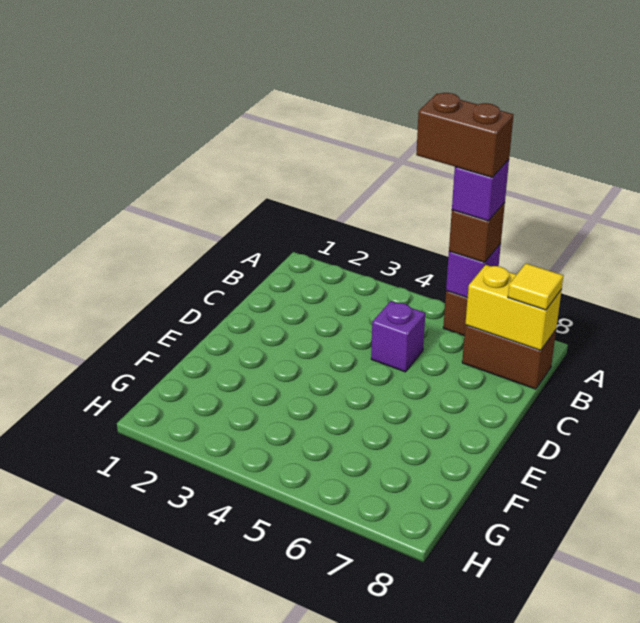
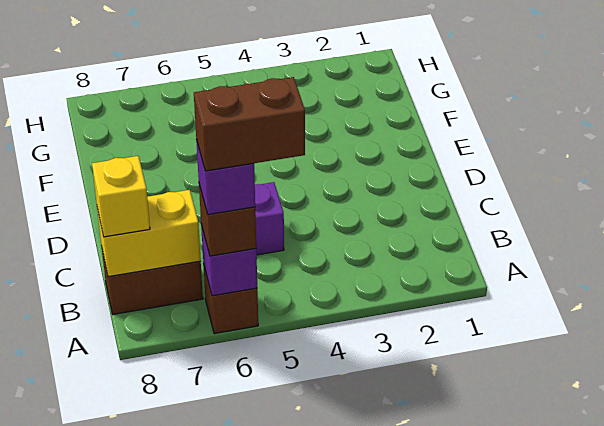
yellow tile B8 level 3 -> yellow brick B8 level 3

